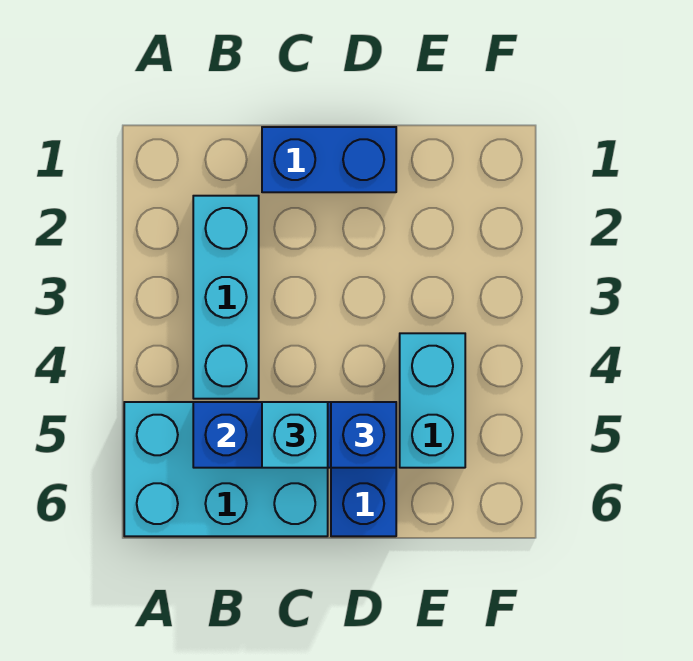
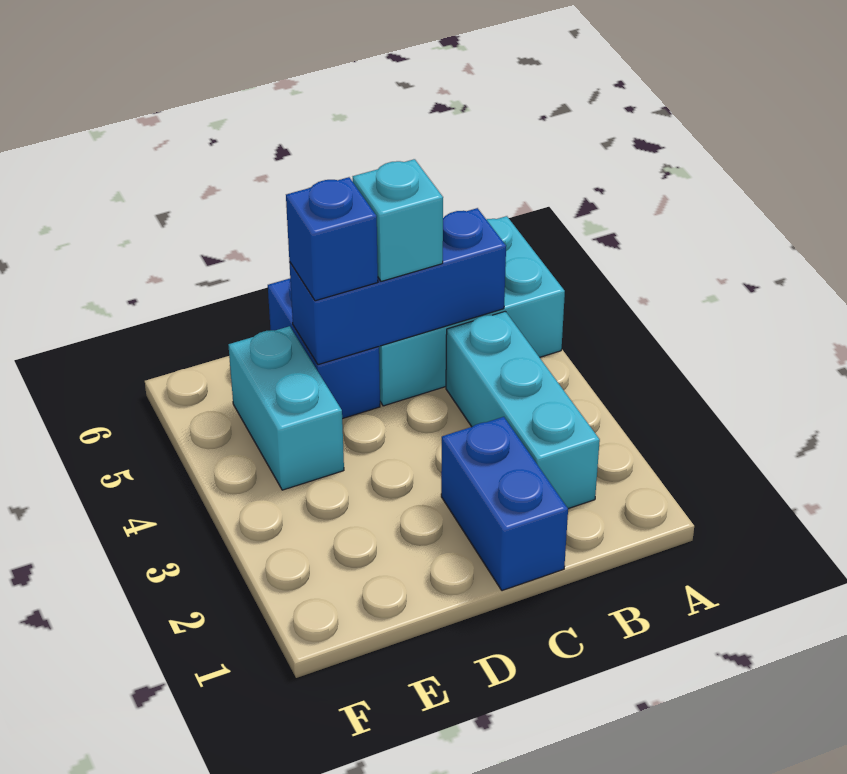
blue brick C1:D1 level 1 -> blue brick C1:C2 level 1

